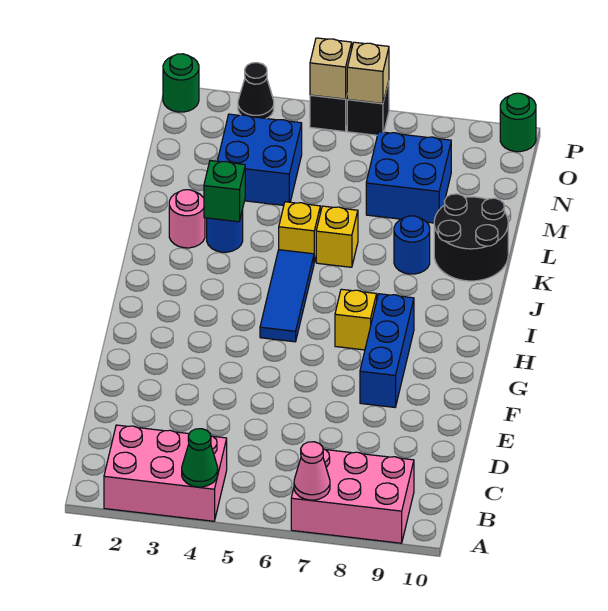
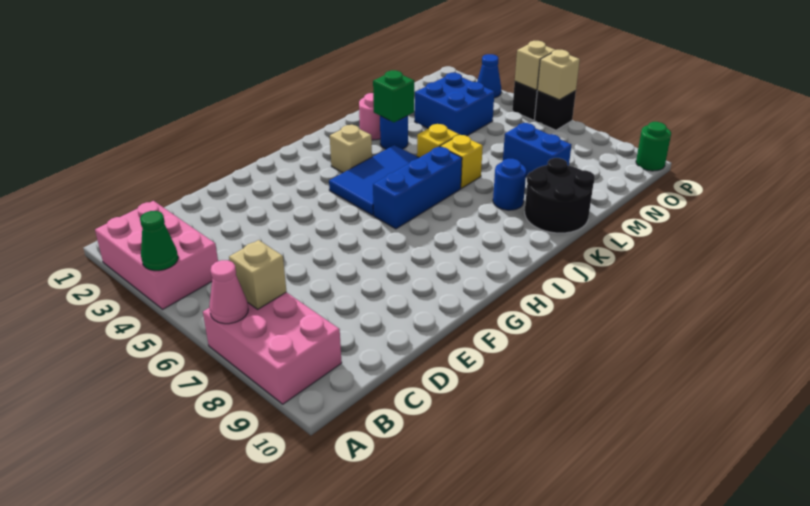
none -> tan brick B7 level 2
blue brick F8:H8 level 1 -> blue brick H6:J6 level 1
blue tile H5:J5 level 1 -> blue tile H4:J5 level 1
yellow brick H7 level 1 -> none
none -> tan brick I3 level 1
blue brick M7:N8 level 1 -> blue brick M7:M8 level 1
green round brick P1 level 1 -> none
black cone P3 level 1 -> blue cone P3 level 1

